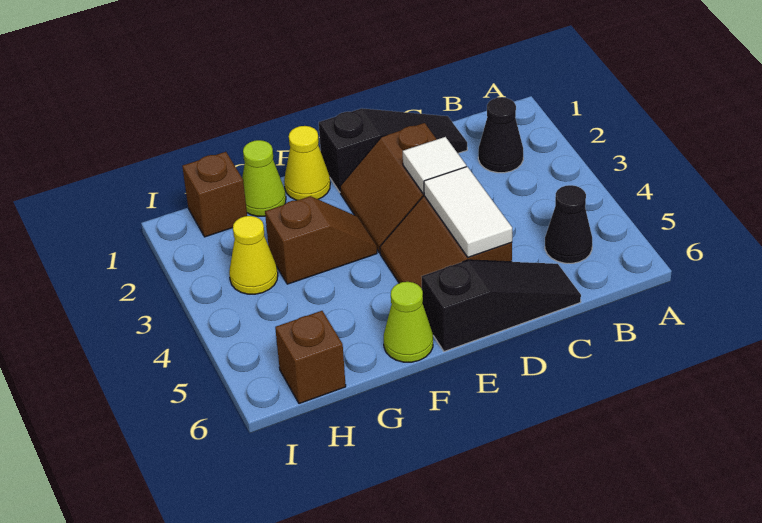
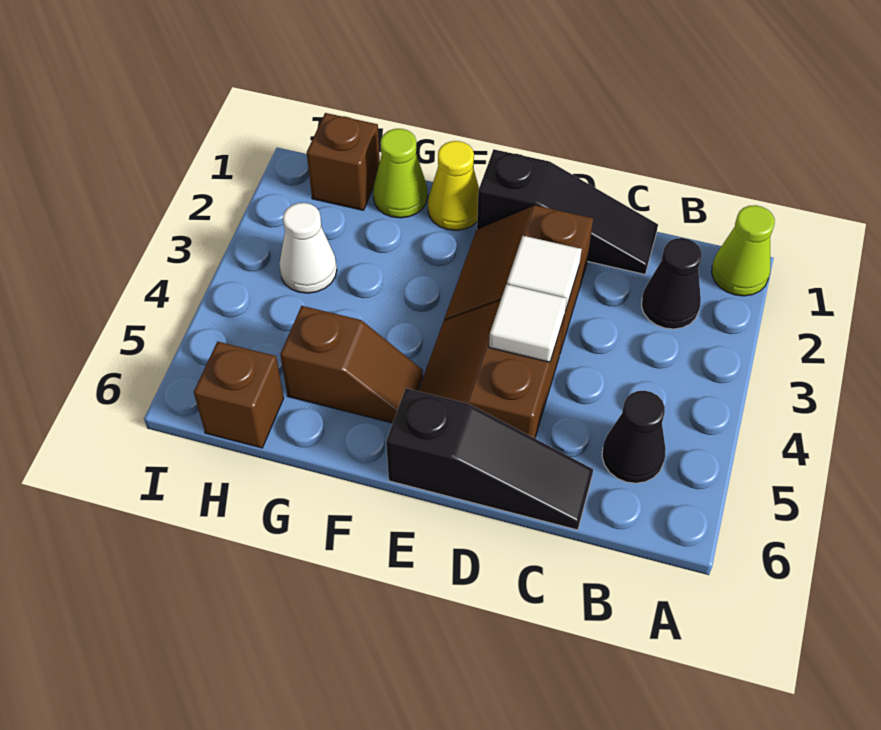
white tile D4:D5 level 2 -> white tile D4 level 2
brown slope F3:G3 level 1 top G -> brown slope F5:G5 level 1 top G
lime cone F6 level 1 -> lime cone A1 level 1
yellow cone H3 level 1 -> white cone H3 level 1

